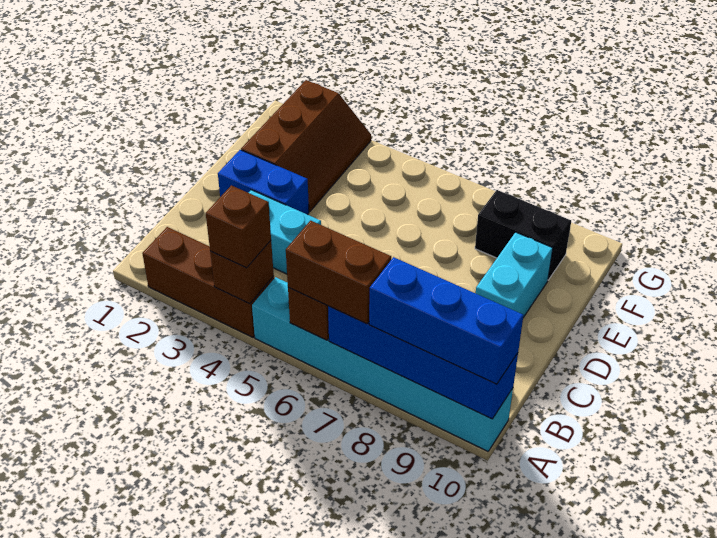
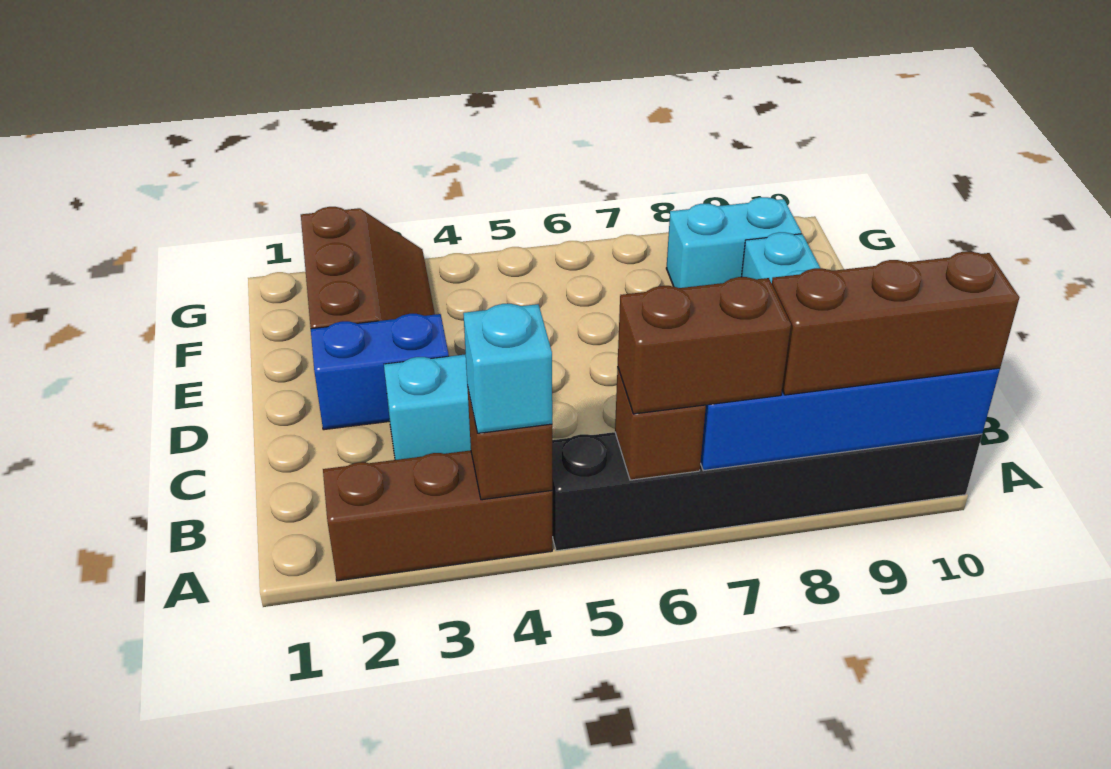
brown brick A4 level 3 -> cyan brick A4 level 3
cyan brick A5:A10 level 1 -> black brick A5:A10 level 1
blue brick A8:A10 level 3 -> brown brick A8:A10 level 3
black brick F8:F9 level 1 -> cyan brick F8:F9 level 1

